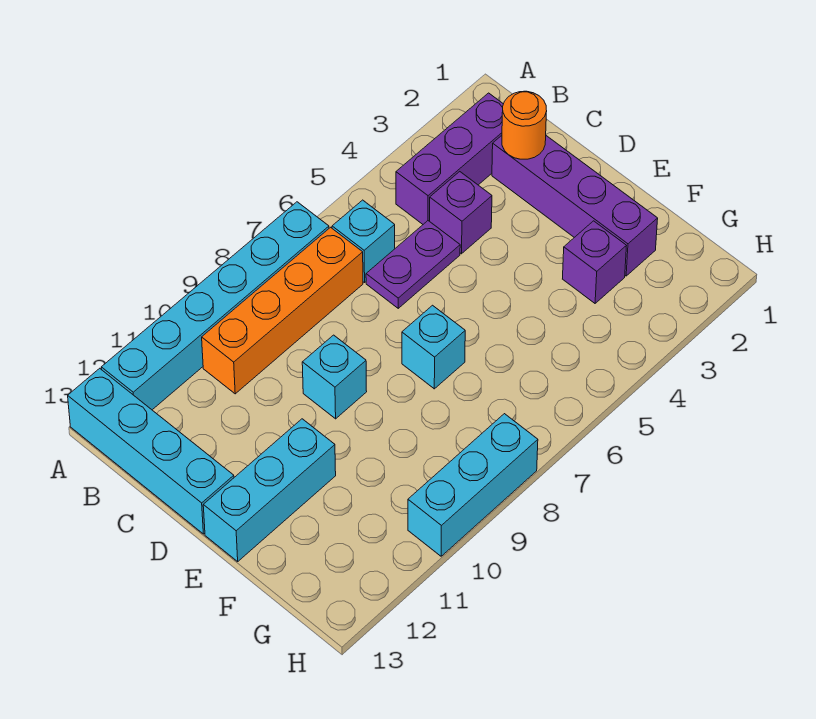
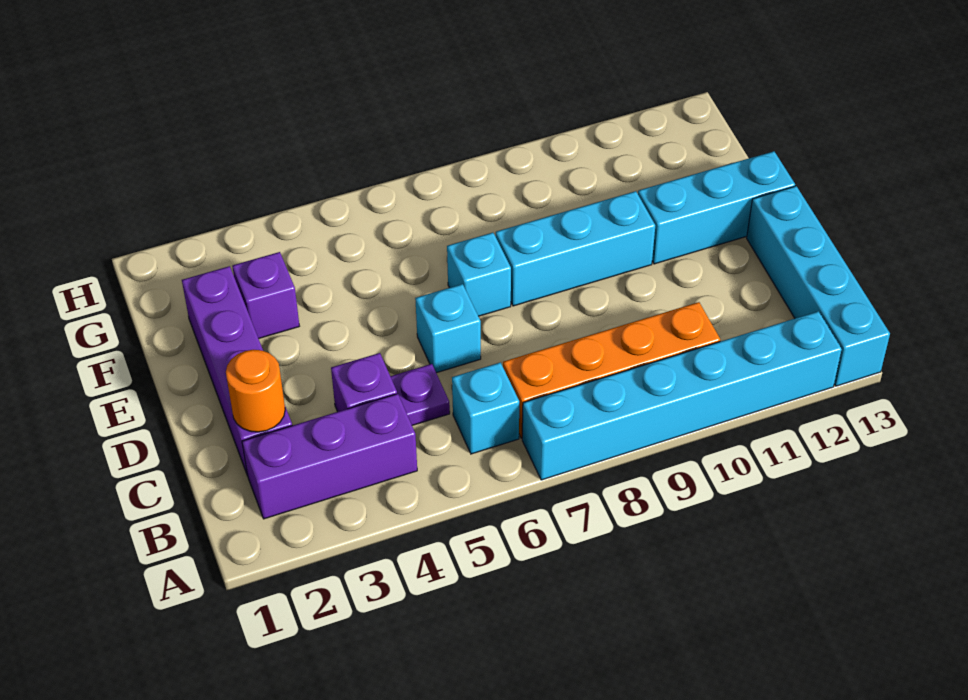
purple plate C5:C6 level 1 -> purple plate C5 level 1
cyan brick D9 level 1 -> cyan brick D6 level 1
cyan brick H8:H10 level 1 -> cyan brick E8:E10 level 1

